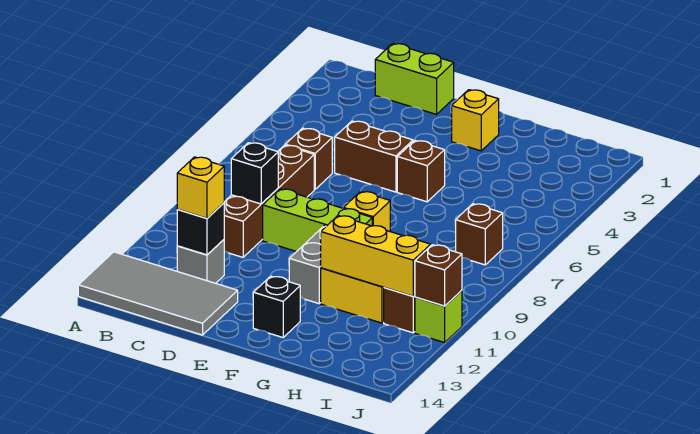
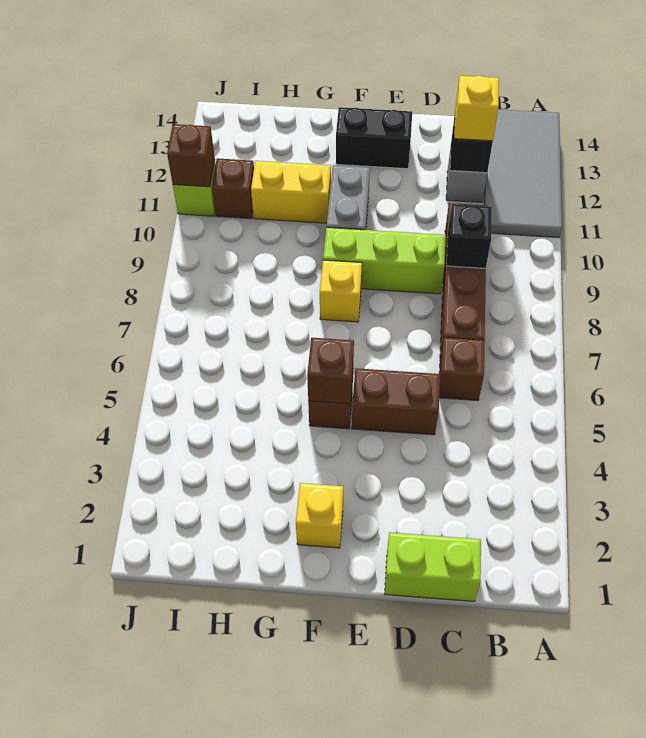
grey tile A13:D14 level 1 -> grey tile A11:B14 level 1
black brick F13 level 1 -> black brick E13:F13 level 1
yellow brick G11:I11 level 2 -> none
brown brick I7 level 1 -> brown brick F5 level 2

